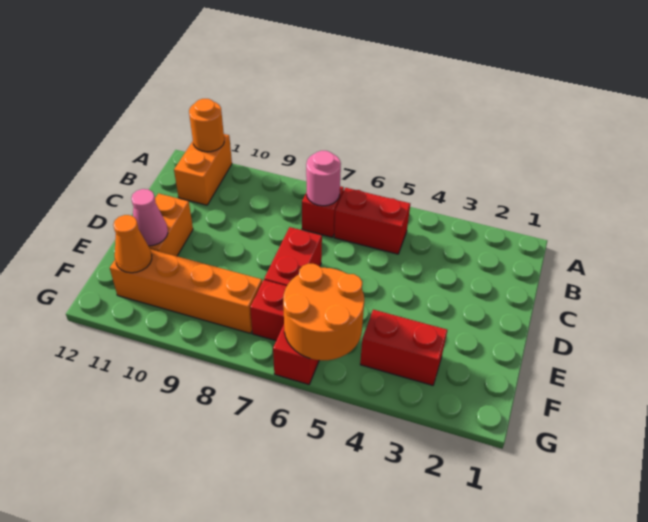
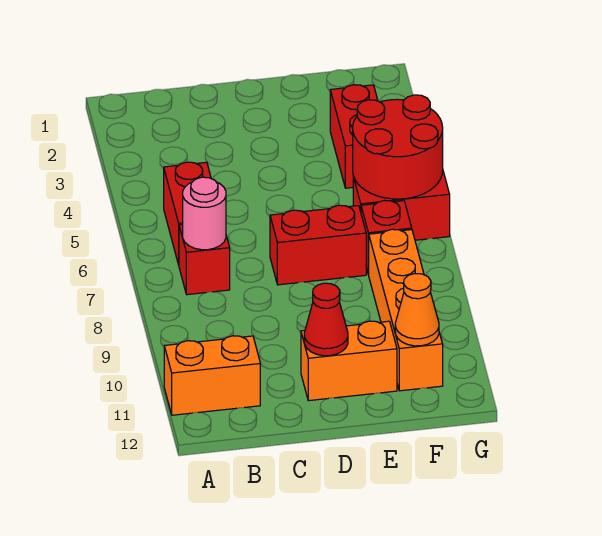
orange round brick A11 level 2 -> none
none -> red cone D11 level 2
pink cone E11 level 2 -> none
orange round brick F5:G6 level 2 -> red round brick F5:G6 level 2

